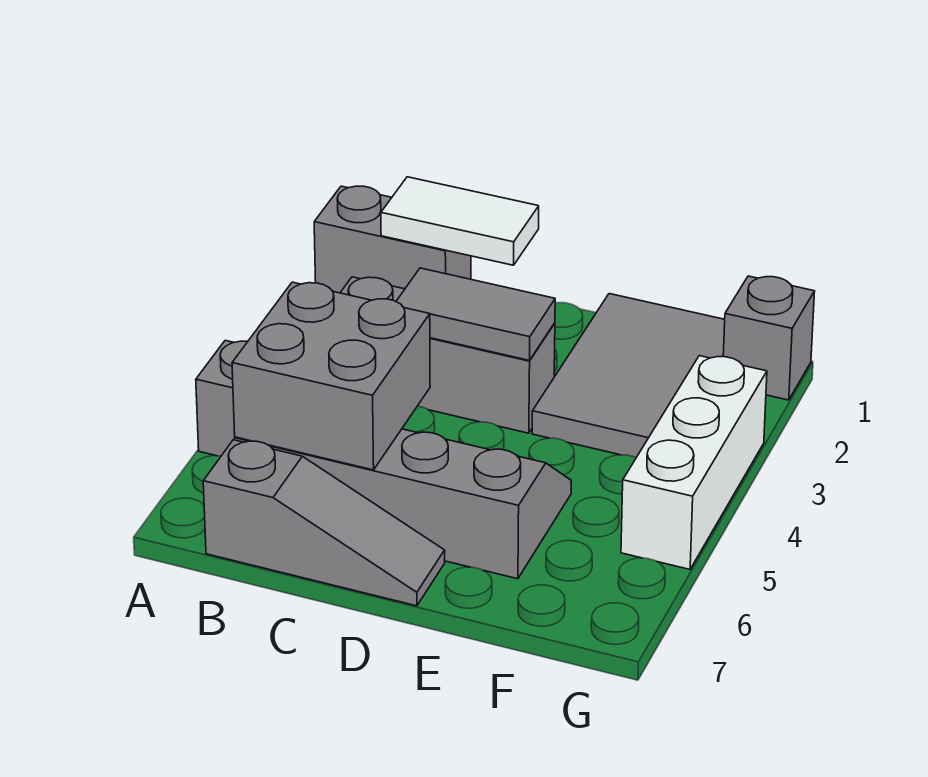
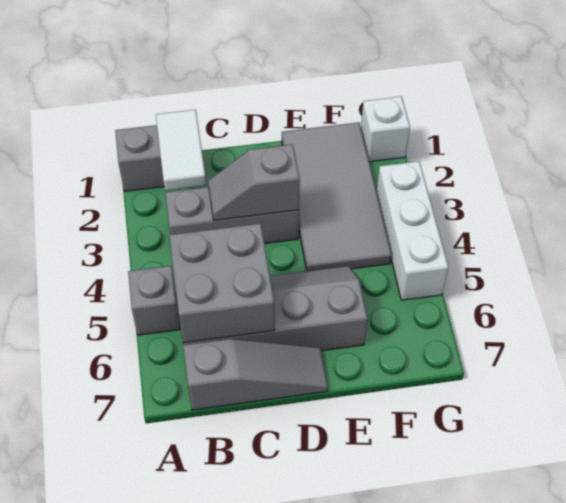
white tile B1:C1 level 2 -> white tile B1:B2 level 2
grey tile C3:D3 level 2 -> grey slope C3:D3 level 2 top D
grey tile E1:F3 level 1 -> grey tile E1:F4 level 1
grey brick G1 level 1 -> white brick G1 level 1

